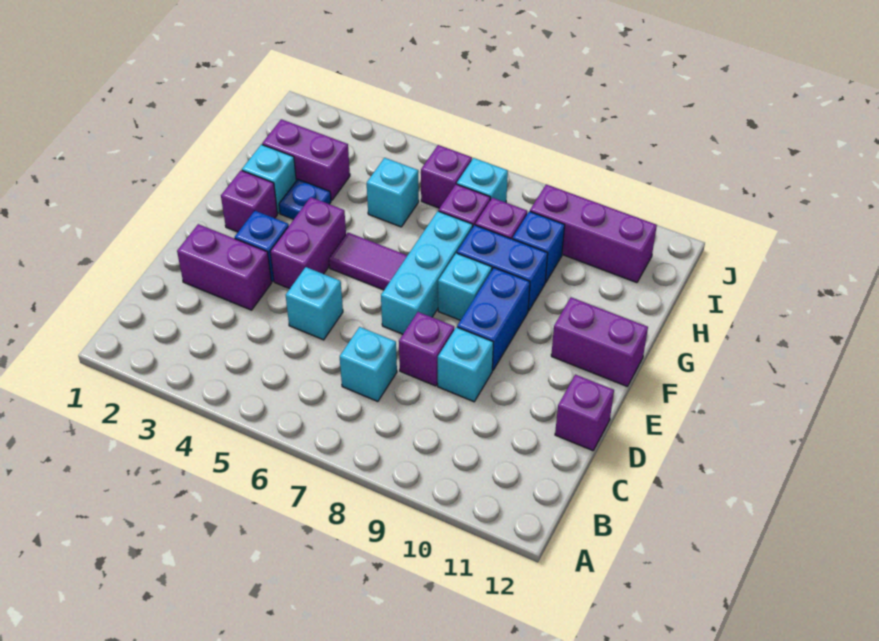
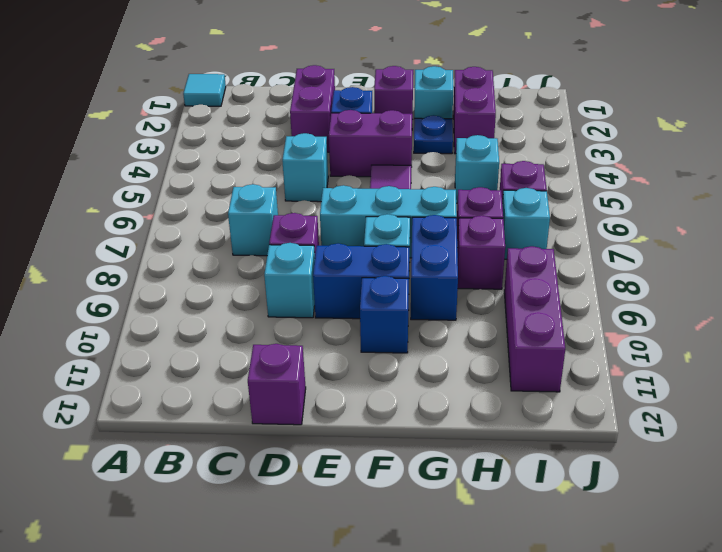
none -> cyan tile A1 level 1
purple brick F11:F12 level 1 -> none
blue brick H9 level 1 -> blue brick F10 level 1

